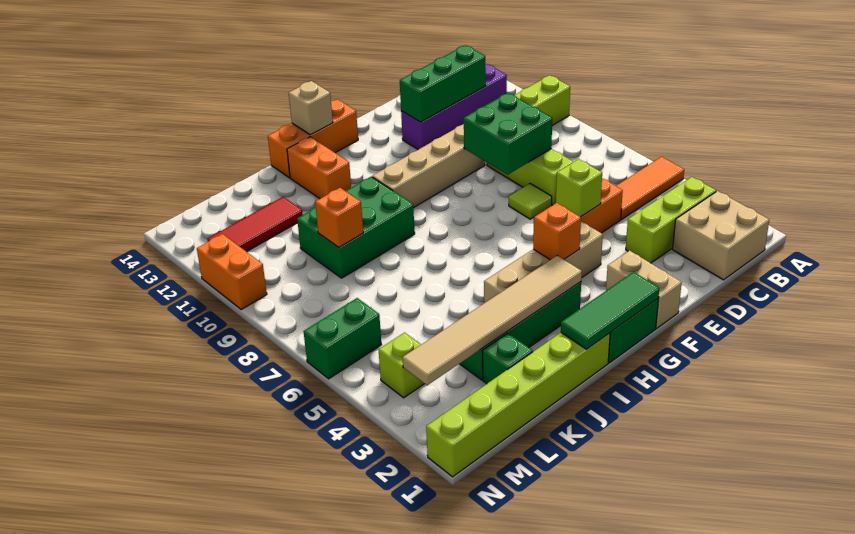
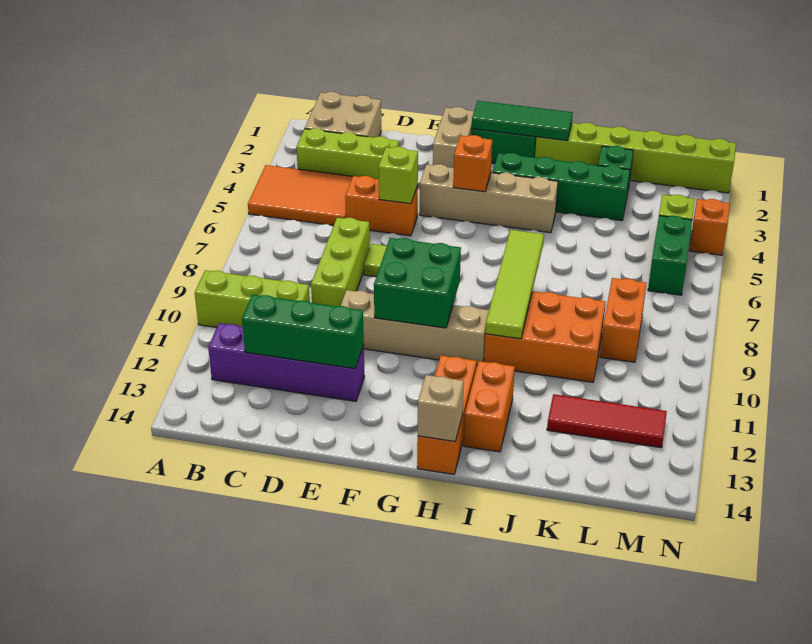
orange tile A5:C5 level 1 -> orange tile A4:C5 level 1
green brick D8:E9 level 2 -> green brick F9:G10 level 2
orange brick G14:I14 level 1 -> orange brick H12:H14 level 1
tan tile H3:M3 level 2 -> none
none -> lime tile I7:I10 level 2
green brick I9:K10 level 1 -> orange brick I9:K10 level 1
orange brick K9 level 2 -> orange brick N4 level 1
green brick M6:N6 level 1 -> green brick M5:M6 level 1
orange brick N10:N11 level 1 -> orange brick L8:L9 level 1

